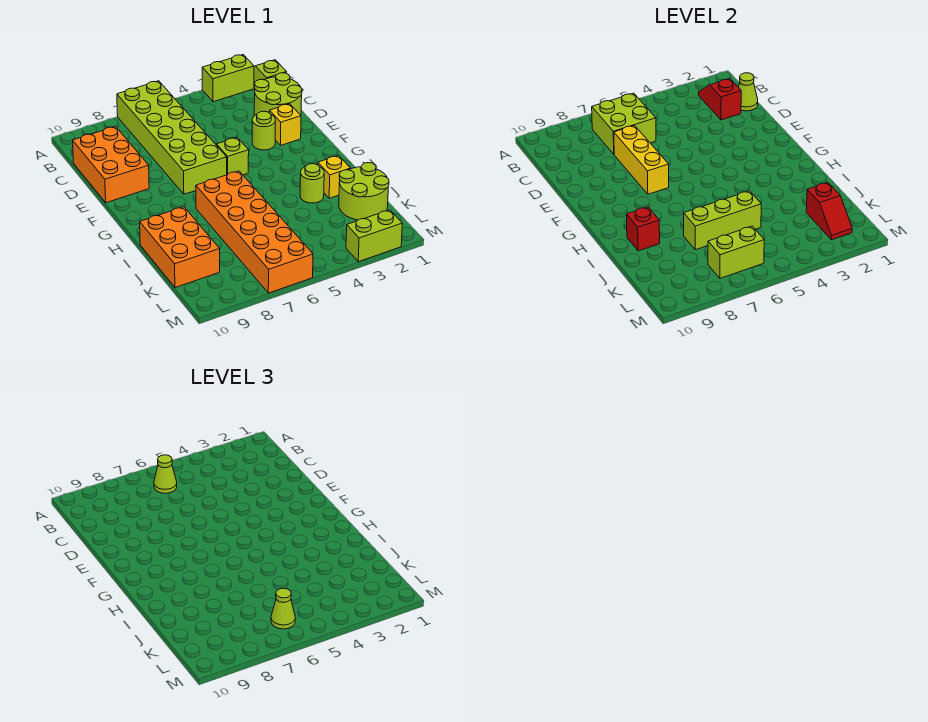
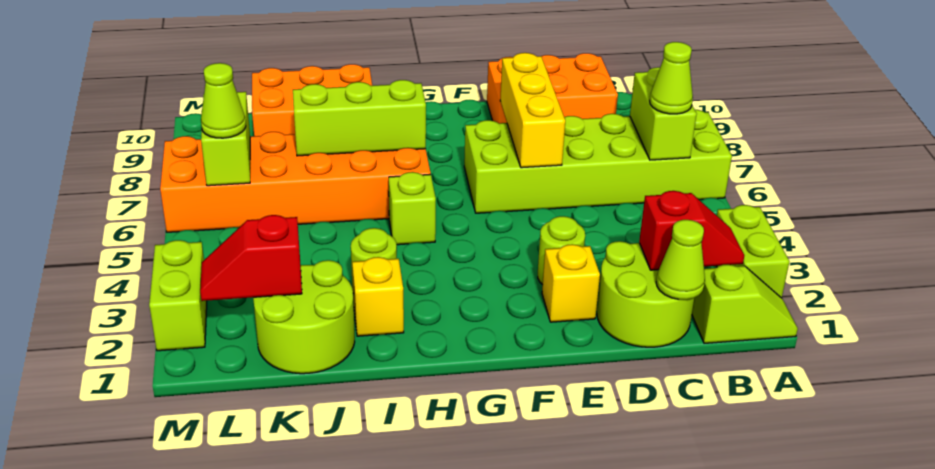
lime brick B6:C7 level 2 -> lime brick B6:B7 level 2
yellow brick D7:F7 level 2 -> yellow brick E6:E8 level 2
lime brick F5 level 1 -> lime brick H5 level 1
red brick I9 level 2 -> none
lime brick J5:J7 level 2 -> lime brick H7:J7 level 2

